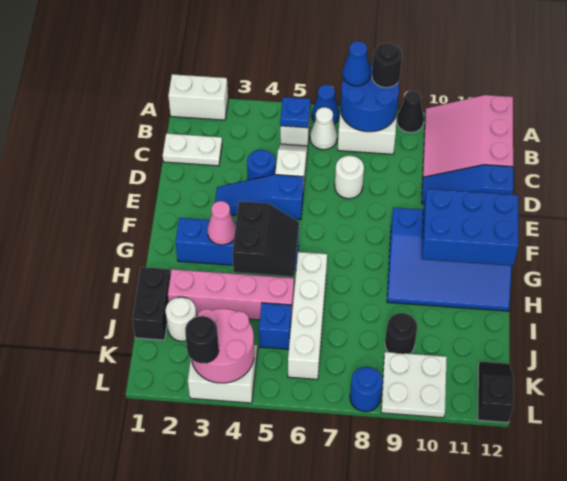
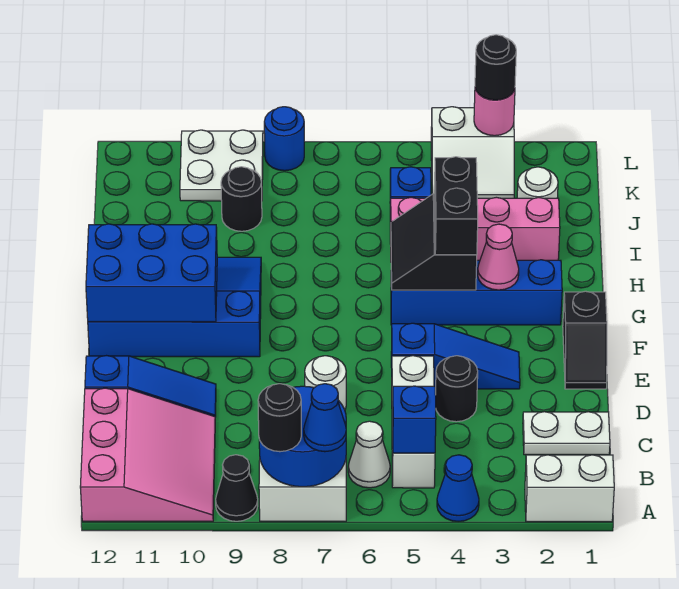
blue cone A6 level 1 -> blue cone A4 level 1
blue plate B5 level 2 -> blue brick B5 level 2
blue round brick D4 level 1 -> black round brick D4 level 1
white brick H6:K6 level 1 -> none
black brick I1:J1 level 1 -> black brick G4:H4 level 3
pink round brick K3:L4 level 2 -> pink round brick L3 level 2
black slope K12:L12 level 1 top L -> black slope E1:F1 level 1 top F

